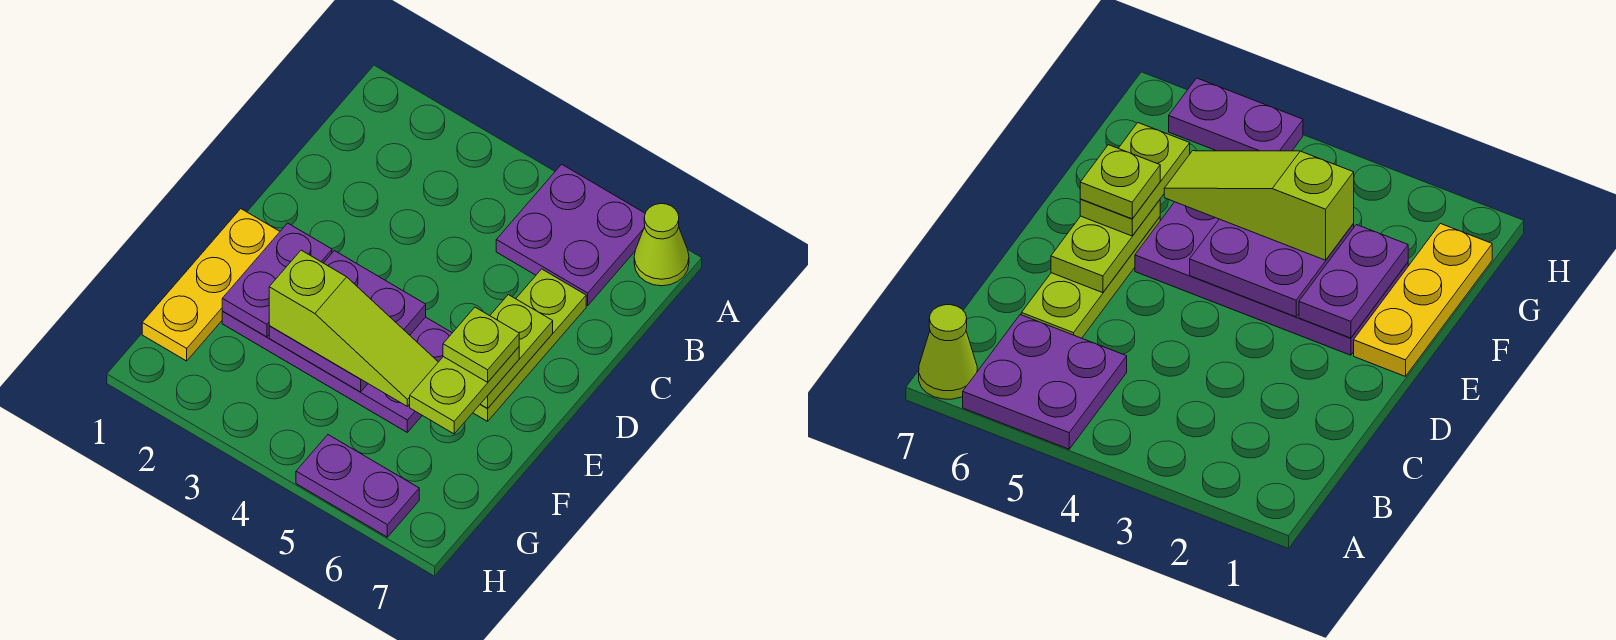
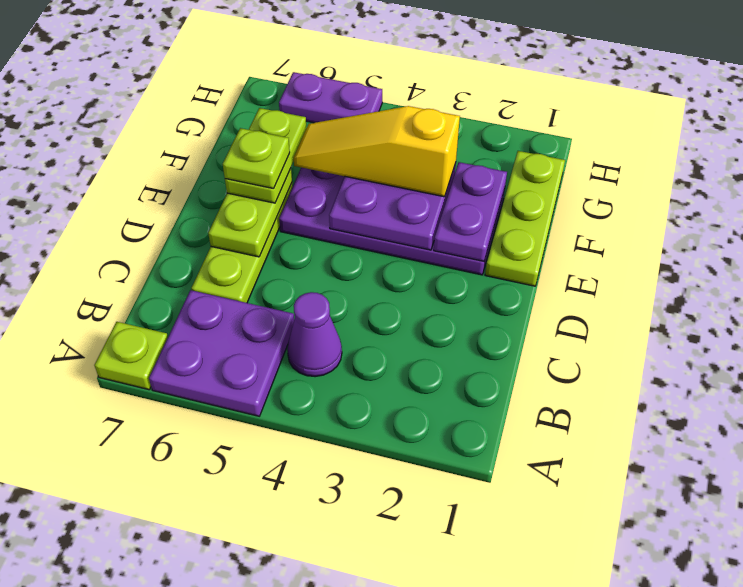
lime cone A7 level 1 -> lime plate A7 level 1
none -> purple cone B4 level 1
yellow plate E1:G1 level 1 -> lime plate E1:G1 level 1
lime slope F3:F5 level 3 top 3 -> yellow slope F3:F5 level 3 top 3

